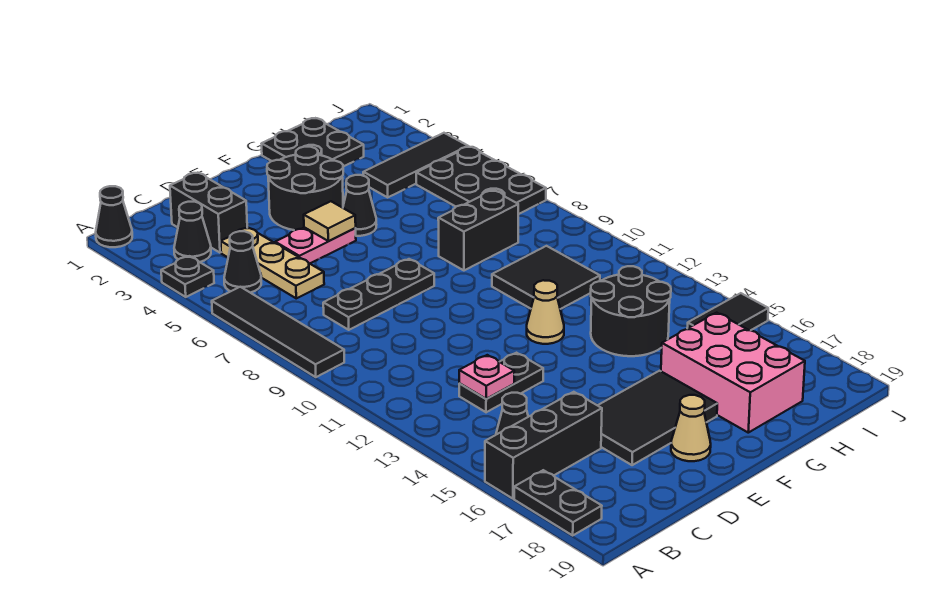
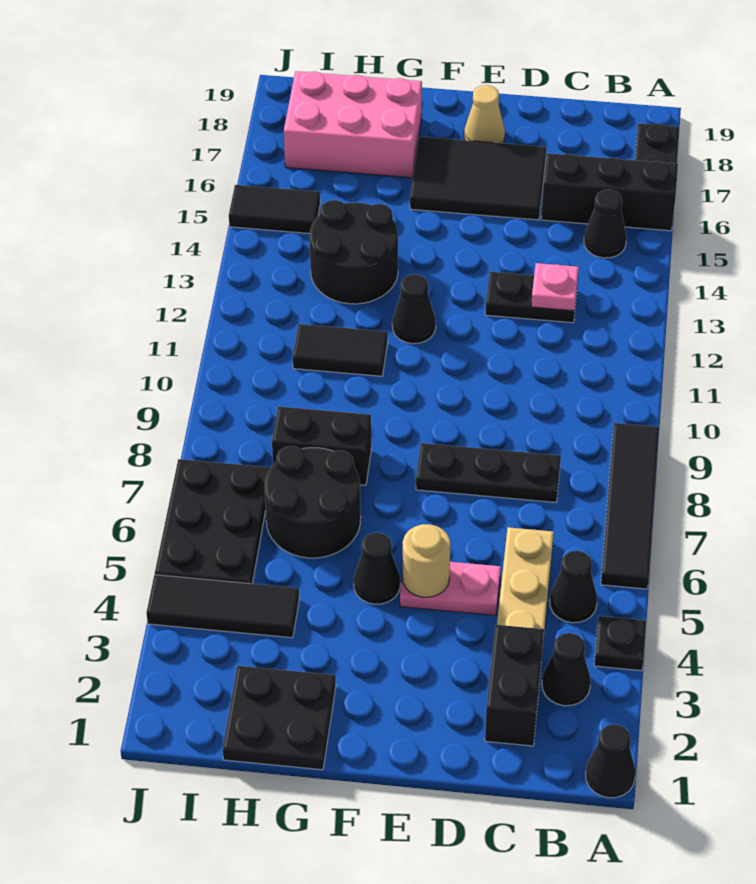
black round brick E3:F4 level 1 -> black round brick G6:H7 level 1
tan tile E5 level 2 -> tan round brick E5 level 2
tan cone F12 level 1 -> black cone F12 level 1
black tile G10:H11 level 1 -> black tile G11:H11 level 1
pink brick G16:H18 level 1 -> pink brick G17:I18 level 1

